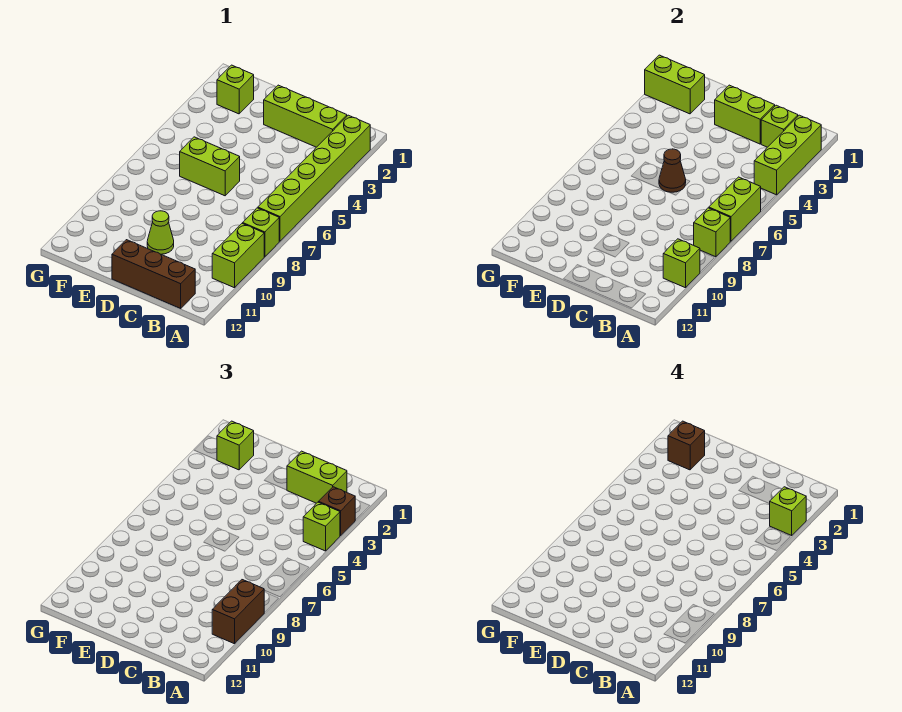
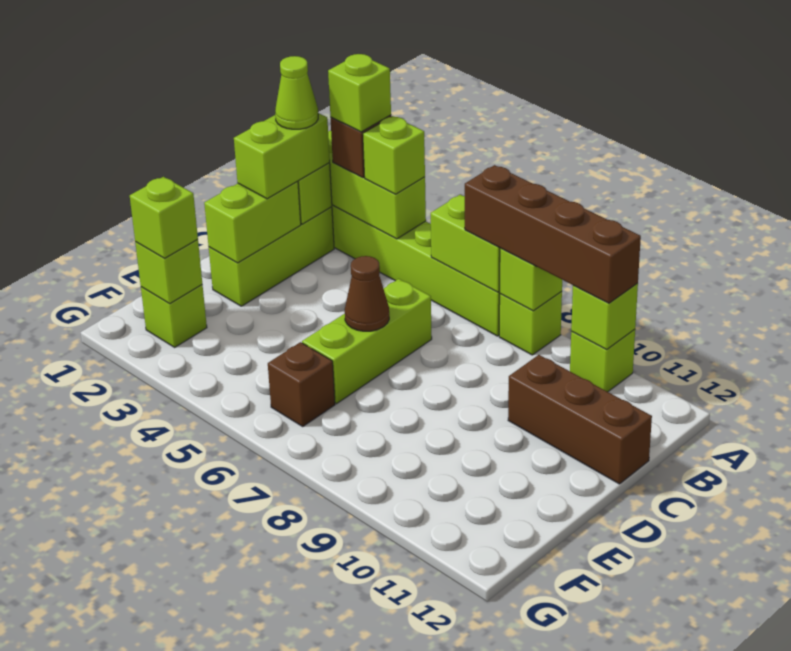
lime brick A9:A10 level 1 -> lime brick A10 level 1
brown brick A9:A10 level 3 -> brown brick A7:A10 level 3
brown brick B12:D12 level 1 -> brown brick C10:C12 level 1
lime brick D6:E6 level 1 -> lime brick C6:E6 level 1
lime cone D10 level 1 -> lime cone B2 level 4
lime brick F2:G2 level 2 -> lime brick F2 level 2
brown brick F2 level 4 -> brown brick F6 level 1

